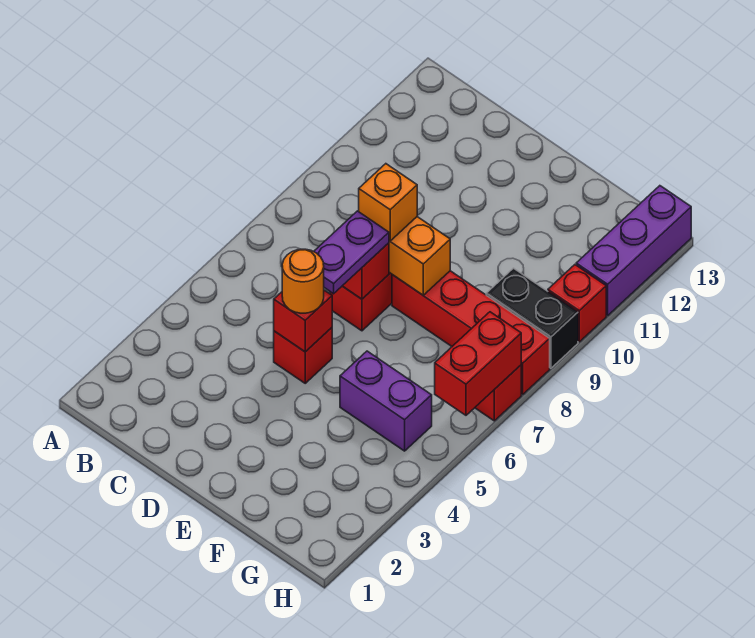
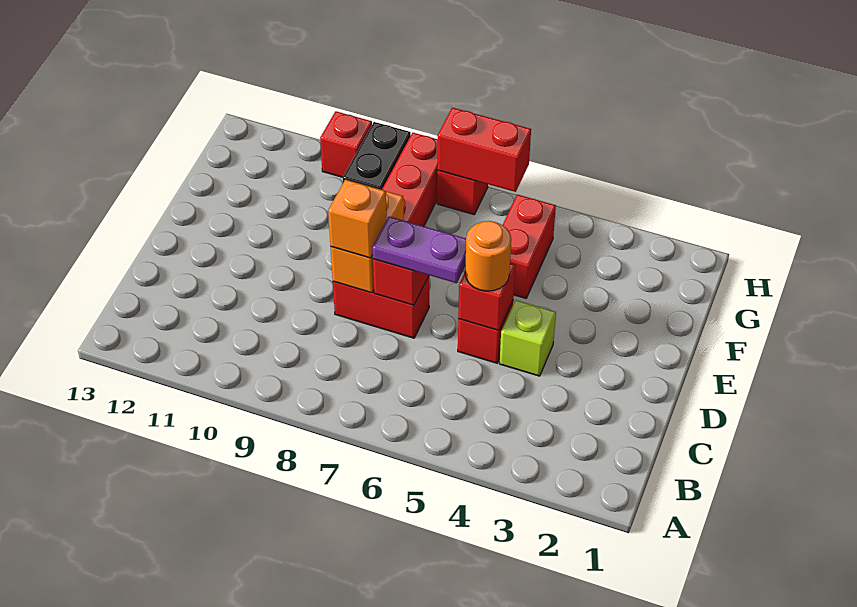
none -> lime brick D4 level 1
purple brick F5:G5 level 1 -> red brick F5:G5 level 1
purple brick H11:H13 level 1 -> none

